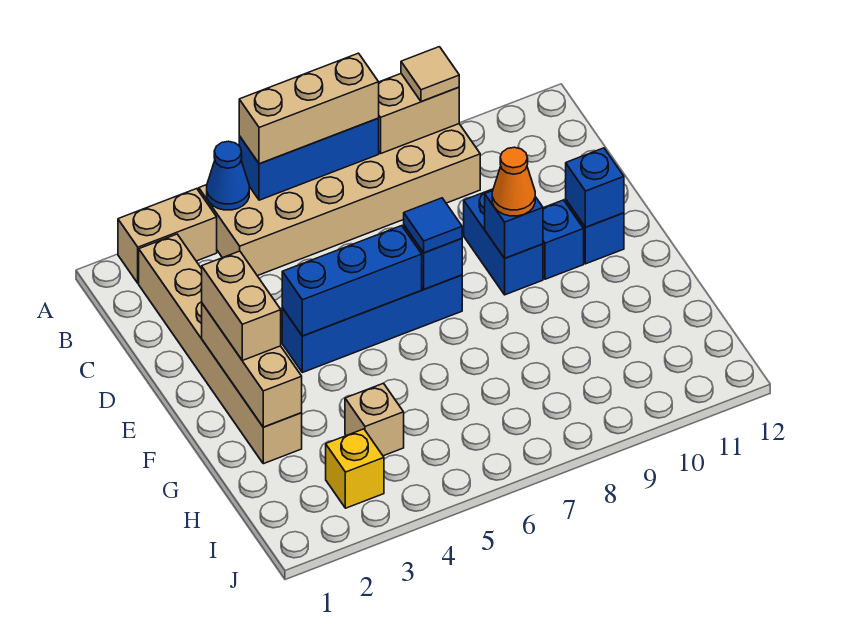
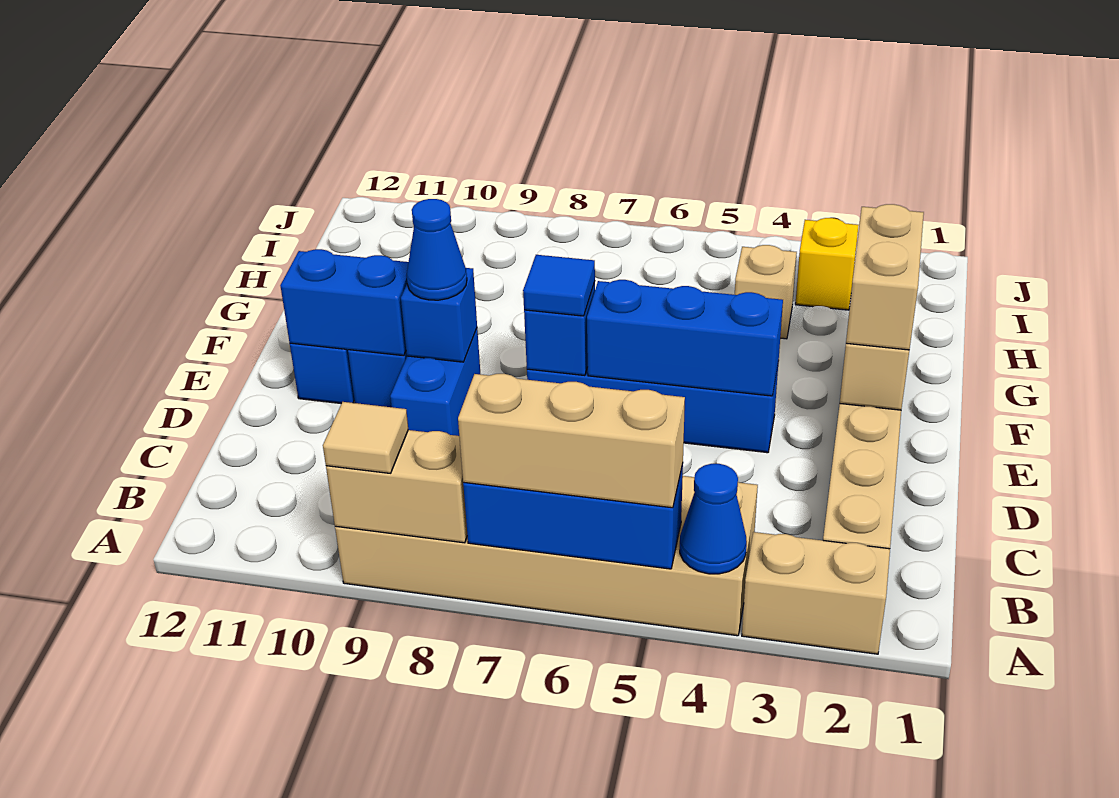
orange cone E9 level 3 -> blue cone E9 level 3
blue brick E11 level 2 -> blue brick E10:E11 level 2

